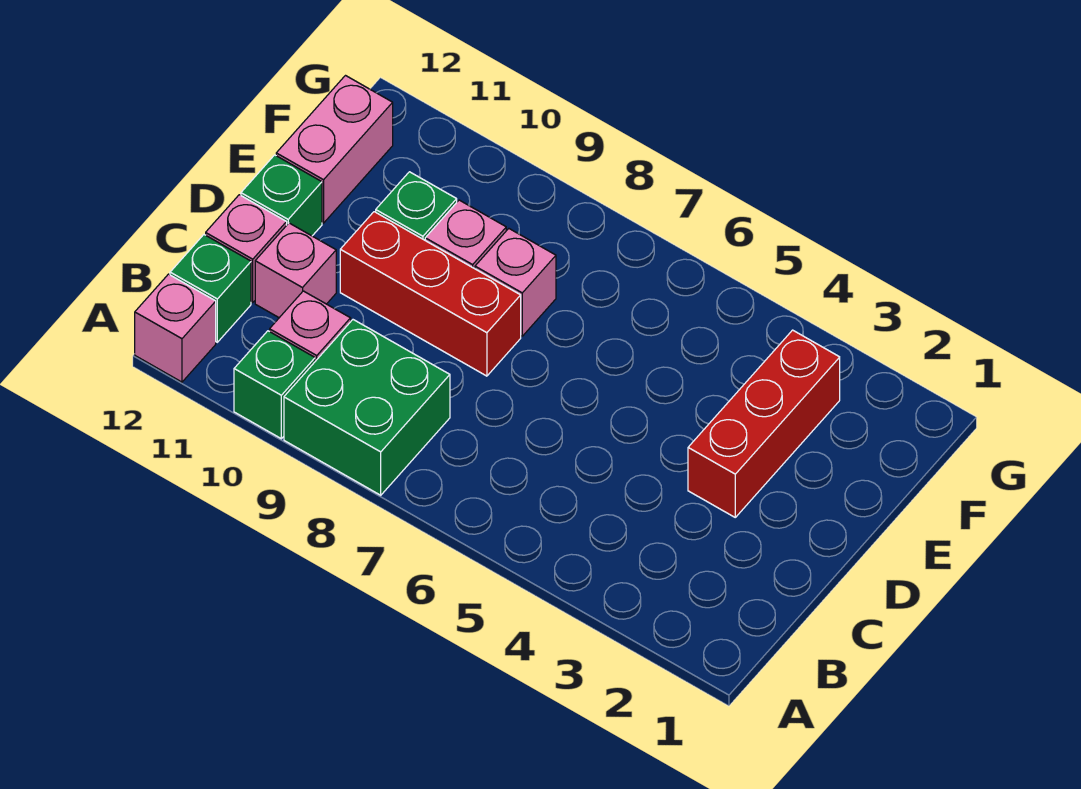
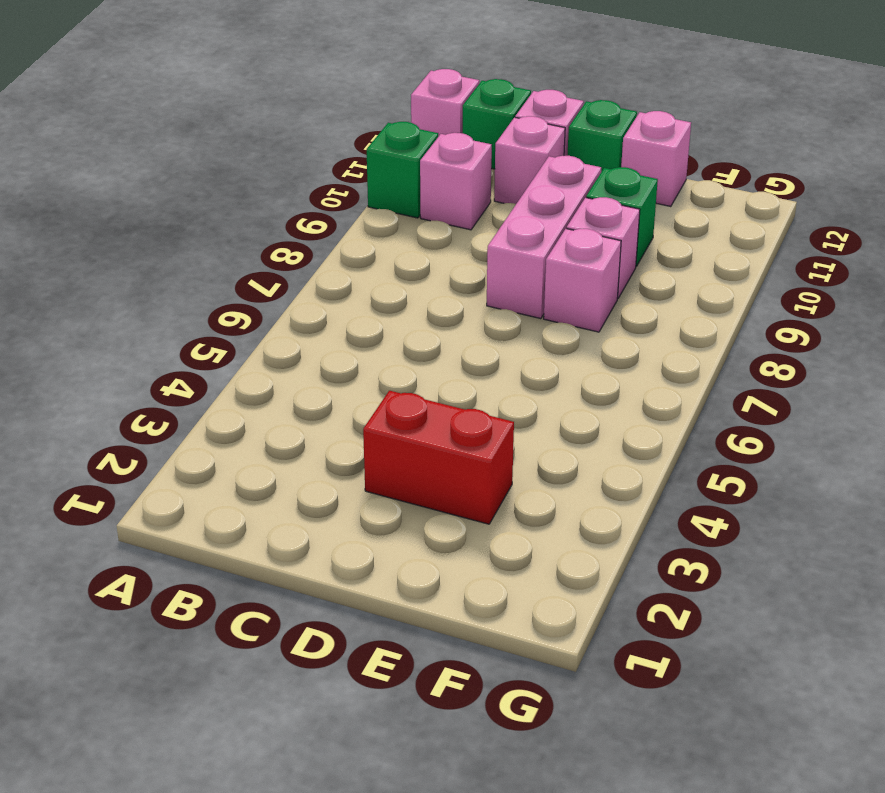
green brick A8:B9 level 1 -> none
red brick D3:F3 level 1 -> red brick D3:E3 level 1
red brick D8:D10 level 1 -> pink brick D8:D10 level 1
pink brick E12:F12 level 1 -> pink brick E12 level 1

